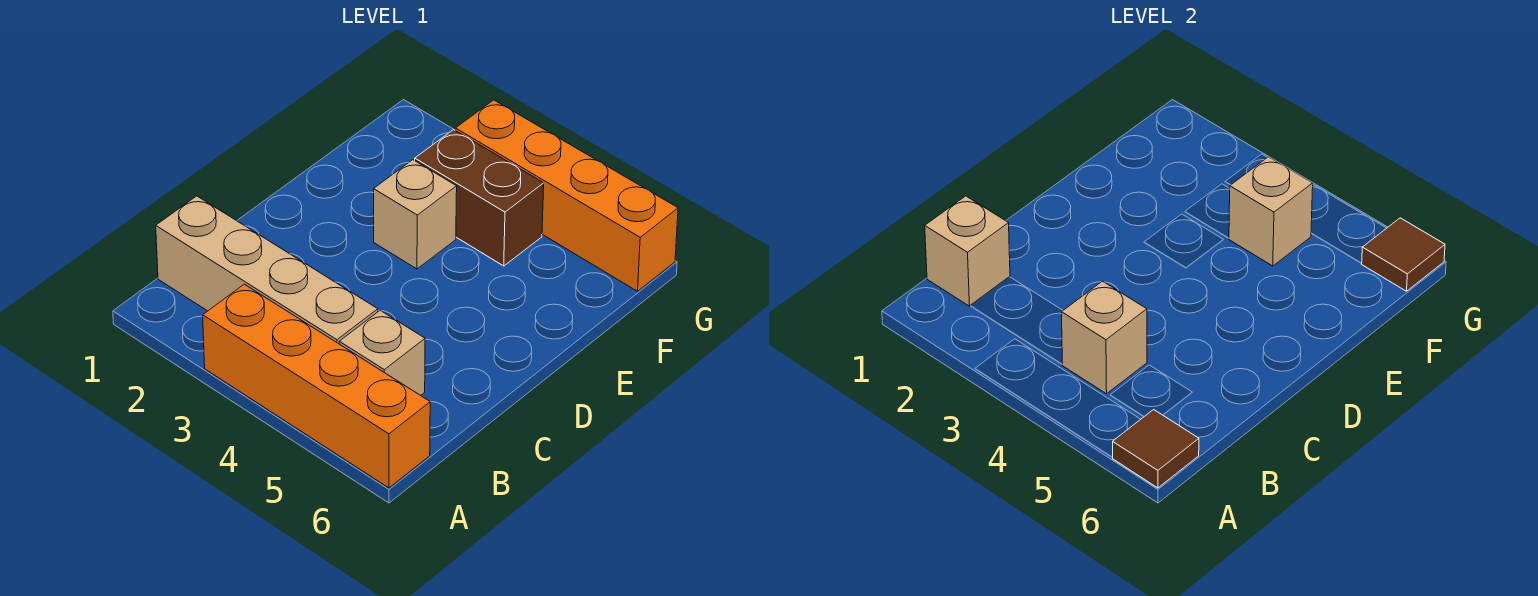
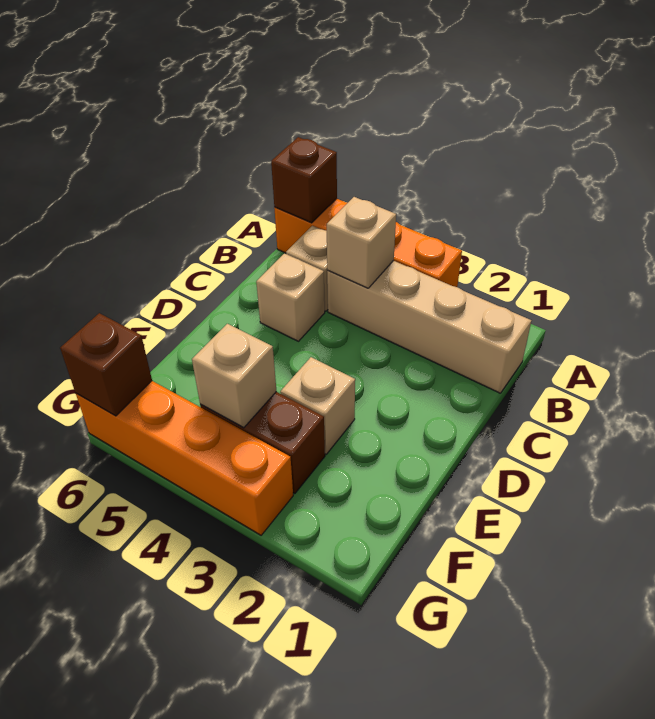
brown tile A6 level 2 -> brown brick A6 level 2
tan brick B1 level 2 -> tan brick C5 level 1
brown tile G6 level 2 -> brown brick G6 level 2

